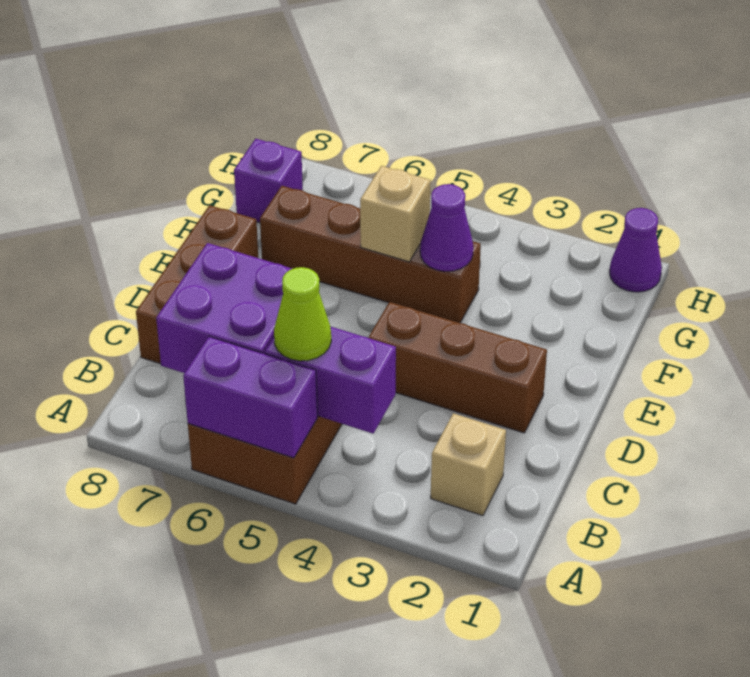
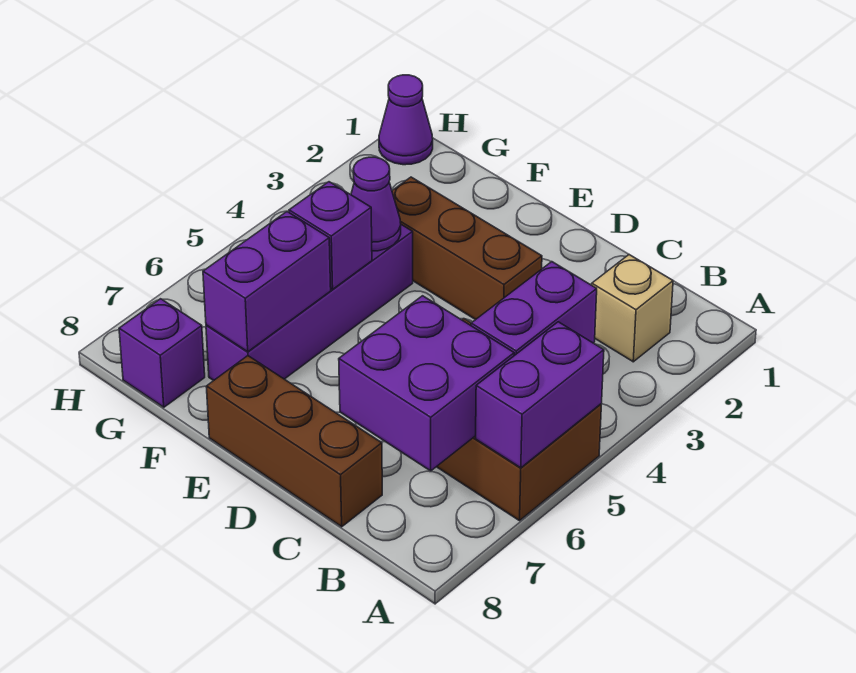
lime cone B5 level 3 -> none
brown brick D2:D4 level 1 -> brown brick D3:F3 level 1
brown brick F4:F7 level 1 -> purple brick F4:F7 level 1
tan brick F5 level 2 -> purple brick F5 level 2
none -> purple brick F6:F7 level 2

